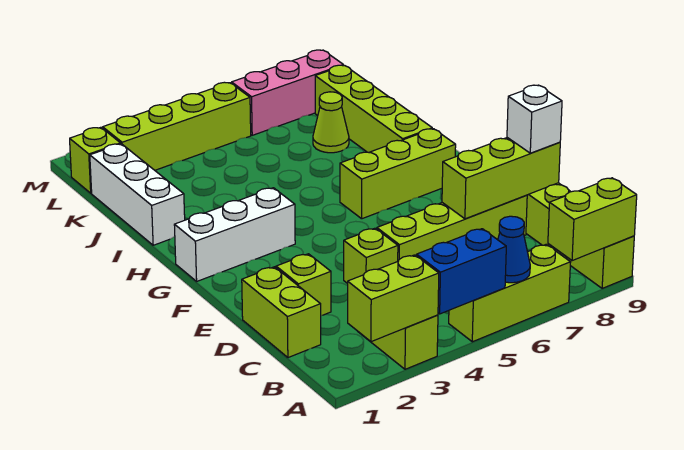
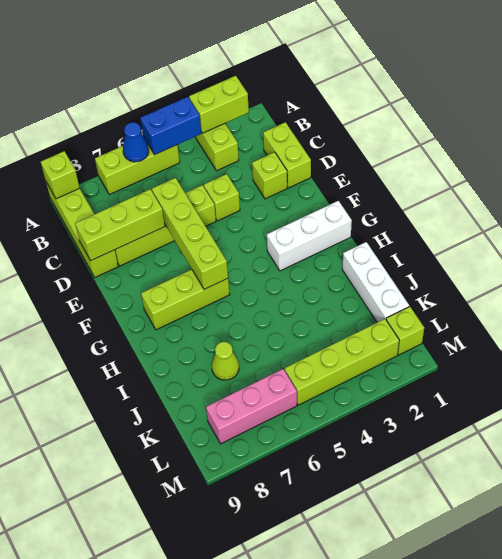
lime brick A8:A9 level 2 -> lime brick A9 level 2
white brick D9 level 3 -> none
lime brick H8:K8 level 1 -> lime brick D6:G6 level 2

